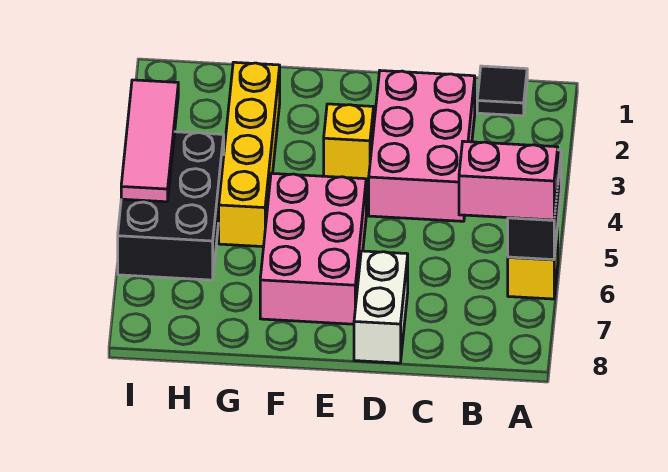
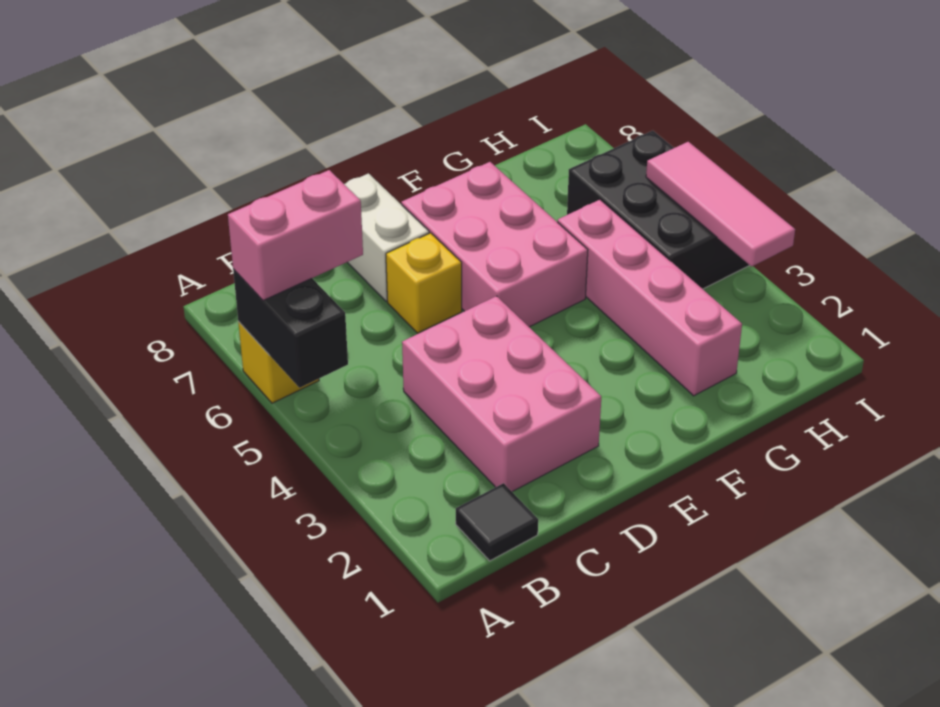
yellow brick E3 level 1 -> yellow brick D6 level 1
yellow brick G2:G5 level 1 -> pink brick G2:G5 level 1

